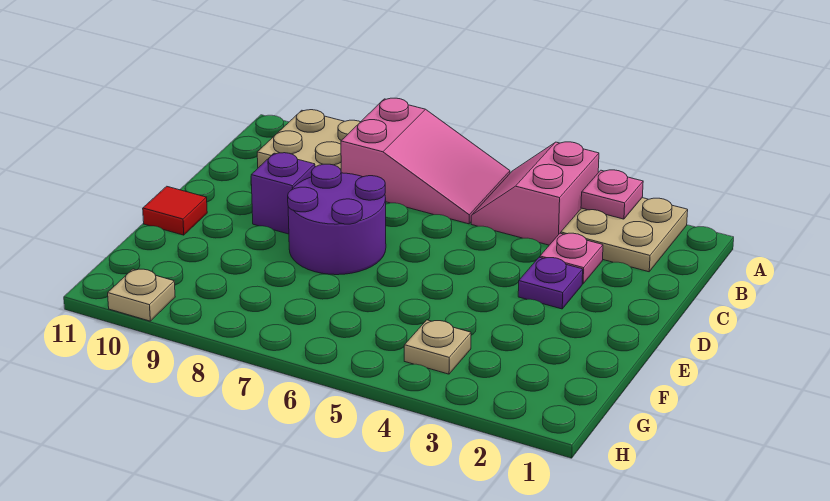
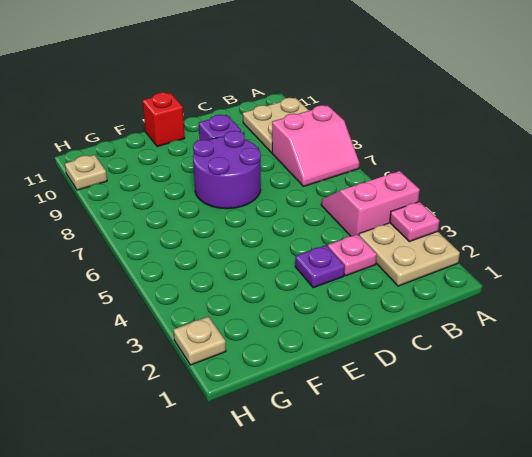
pink slope A6:B8 level 1 top 8 -> pink slope A7:B8 level 1 top 8
red tile E11 level 1 -> red brick E11 level 1
tan plate G4 level 1 -> tan plate H2 level 1

